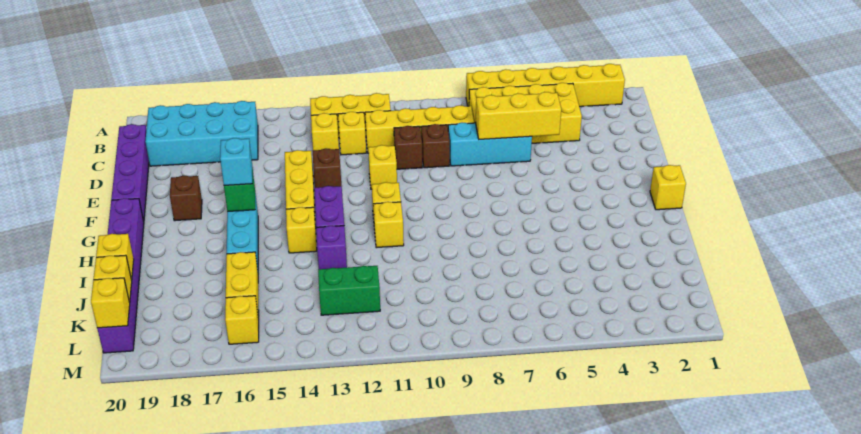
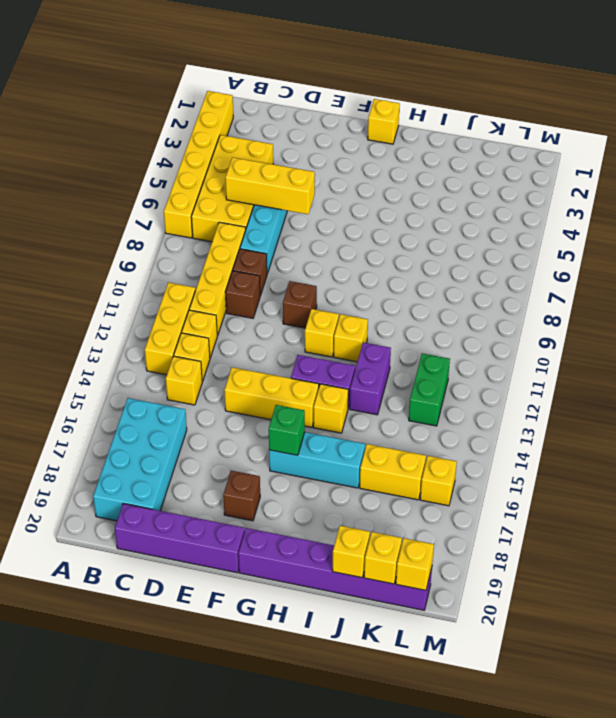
yellow brick D5:D7 level 2 -> yellow brick C6:E6 level 2
yellow brick E11 level 1 -> yellow brick C14 level 1
brown brick E13 level 1 -> brown brick F10 level 1
cyan brick G16 level 3 -> none
purple brick I13 level 1 -> purple brick I12:I13 level 1

